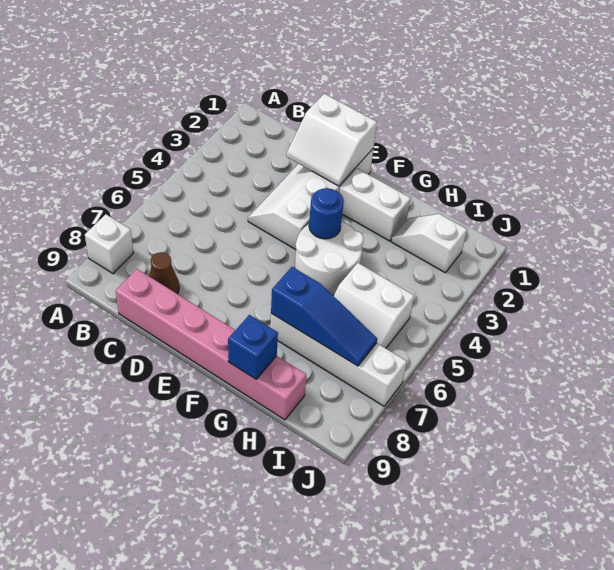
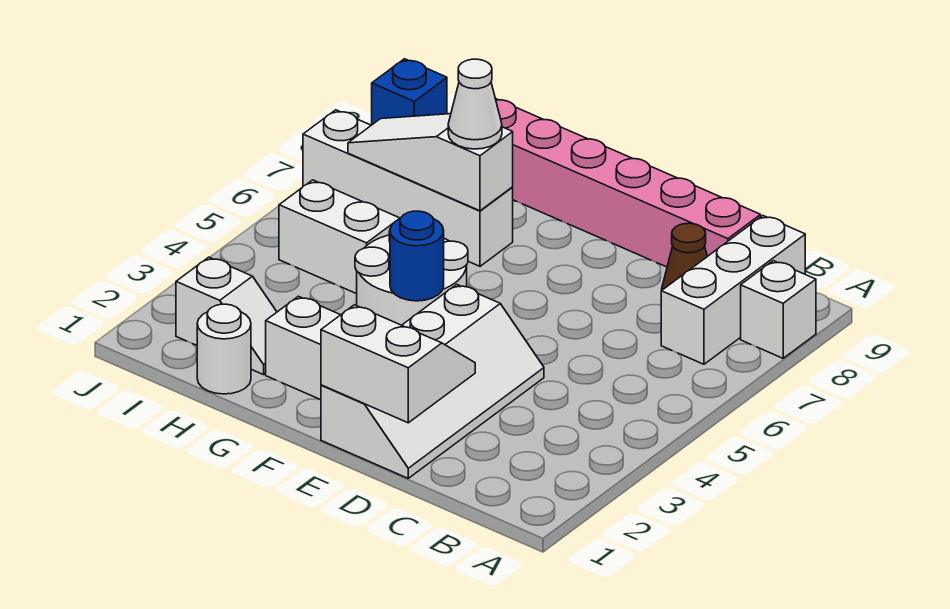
none -> white brick B7:B9 level 1
blue slope G7:I7 level 2 top G -> white slope G7:I7 level 2 top G
none -> white cone G7 level 3
blue brick G9 level 2 -> blue brick J9 level 1
none -> white round brick H1 level 1

